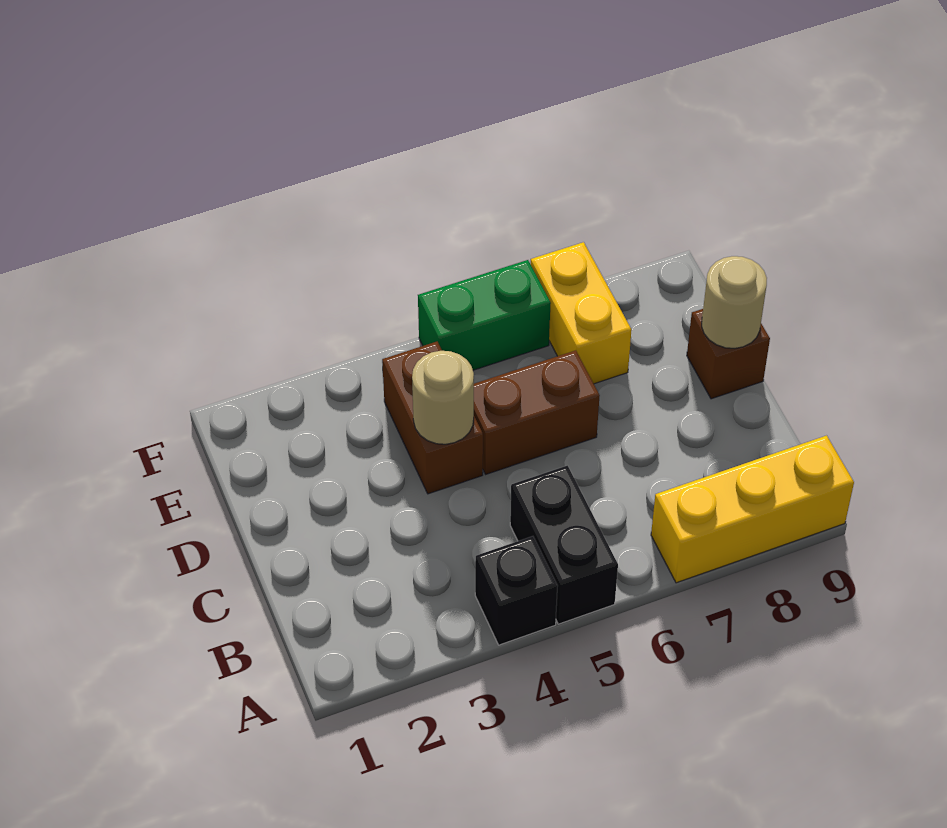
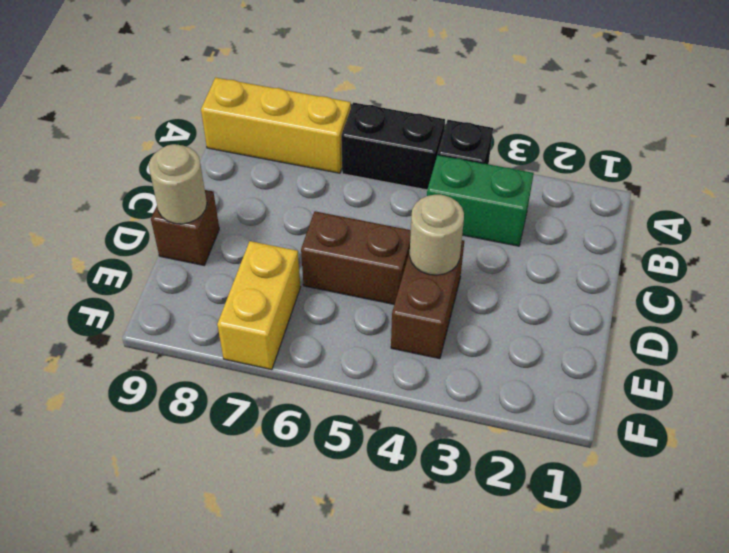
black brick A5:B5 level 1 -> black brick A5:A6 level 1
green brick F5:F6 level 1 -> green brick B3:B4 level 1

